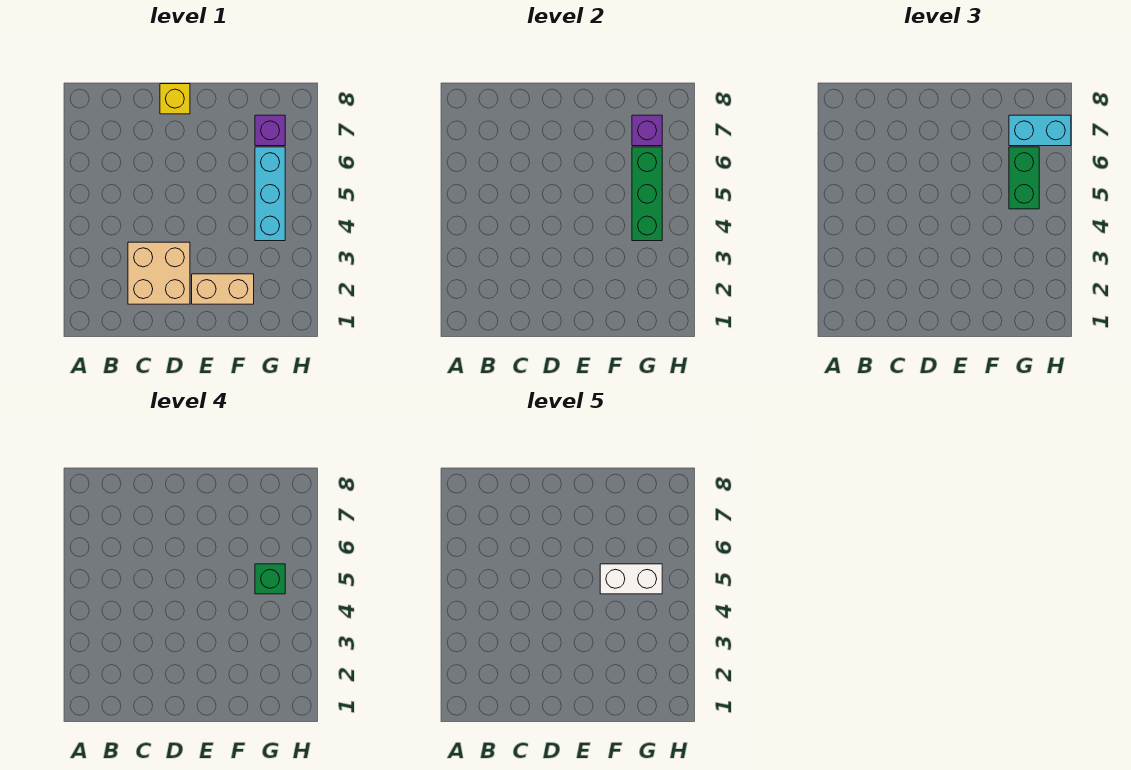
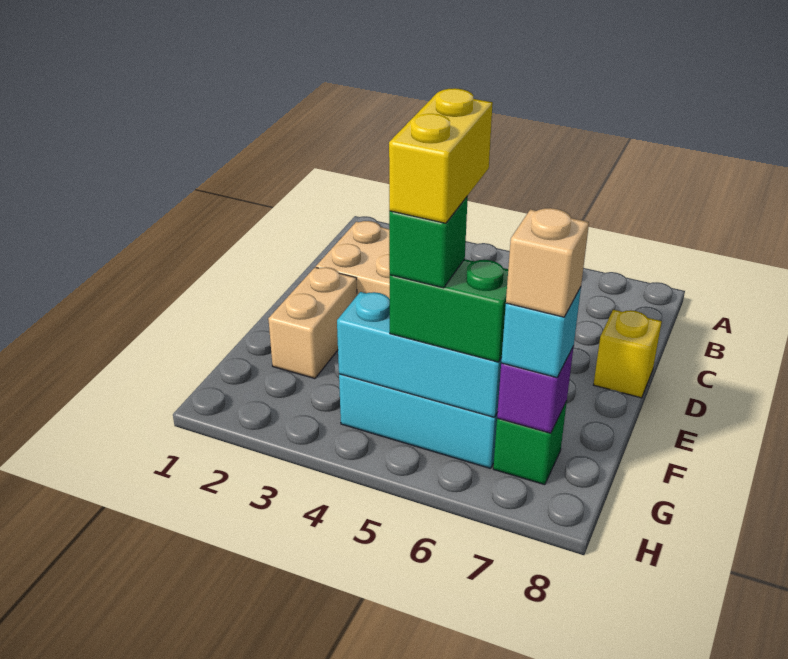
white brick F5:G5 level 5 -> yellow brick F5:G5 level 5
green brick G4:G6 level 2 -> cyan brick G4:G6 level 2
purple brick G7 level 1 -> green brick G7 level 1
cyan brick G7:H7 level 3 -> cyan brick G7 level 3
none -> tan brick G7 level 4

